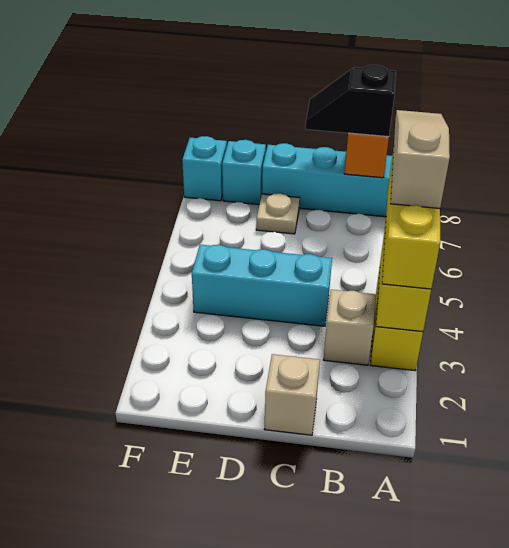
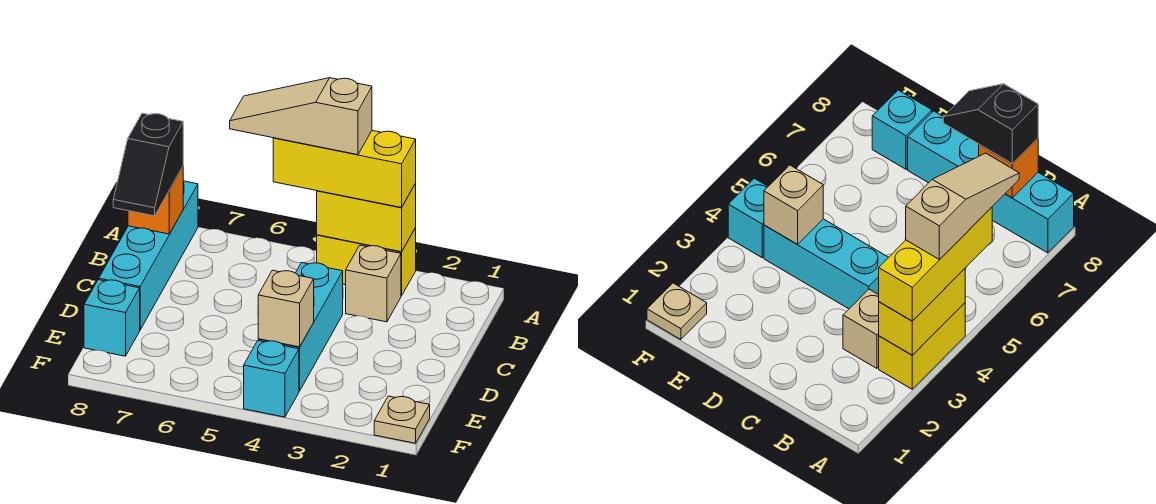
tan brick C1 level 1 -> tan brick E4 level 2
tan plate D7 level 1 -> tan plate F1 level 1
cyan brick F8 level 1 -> cyan brick F4 level 1

